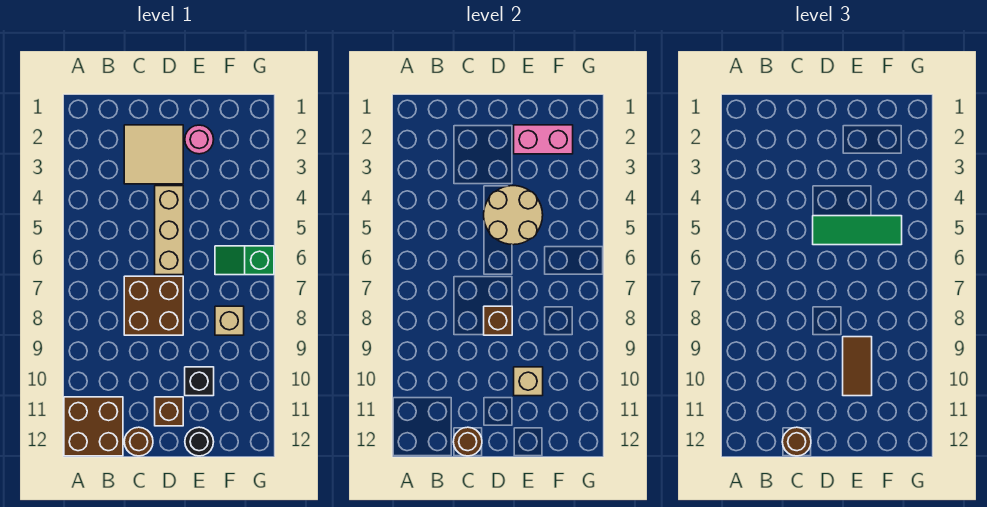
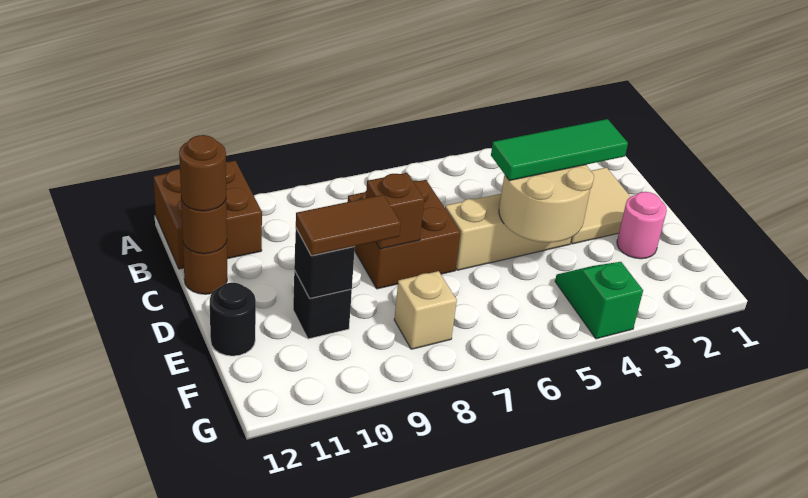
green tile D5:F5 level 3 -> green tile D3:D5 level 3
brown brick D11 level 1 -> none
pink brick E2:F2 level 2 -> none
tan brick E10 level 2 -> black brick E10 level 2
green slope F6:G6 level 1 top G -> green slope F4:G4 level 1 top G

